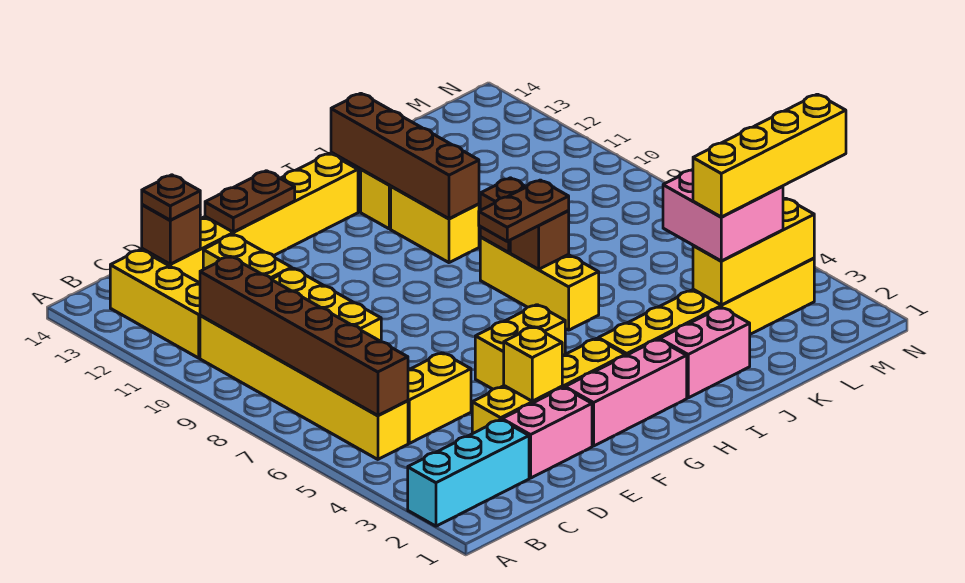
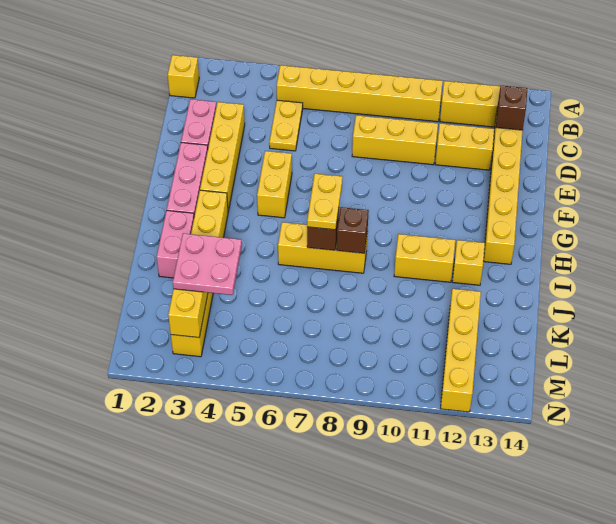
cyan brick A2:C2 level 1 -> none
brown brick B5:B10 level 2 -> none
yellow brick C5:D5 level 1 -> yellow plate C5:D5 level 1
brown plate C13 level 3 -> none
yellow brick E3 level 2 -> yellow brick B1 level 1
brown plate E13:F13 level 2 -> none
brown plate H7:I7 level 3 -> yellow plate H7:I7 level 3
brown brick I10:I13 level 2 -> none
pink brick K3:L4 level 3 -> pink plate K3:L4 level 3
yellow brick K3:N3 level 4 -> yellow brick K12:N12 level 1

